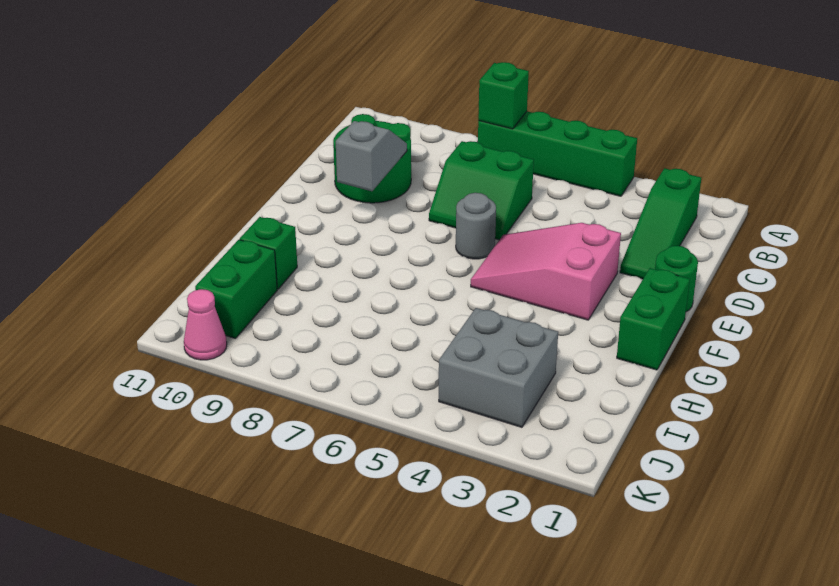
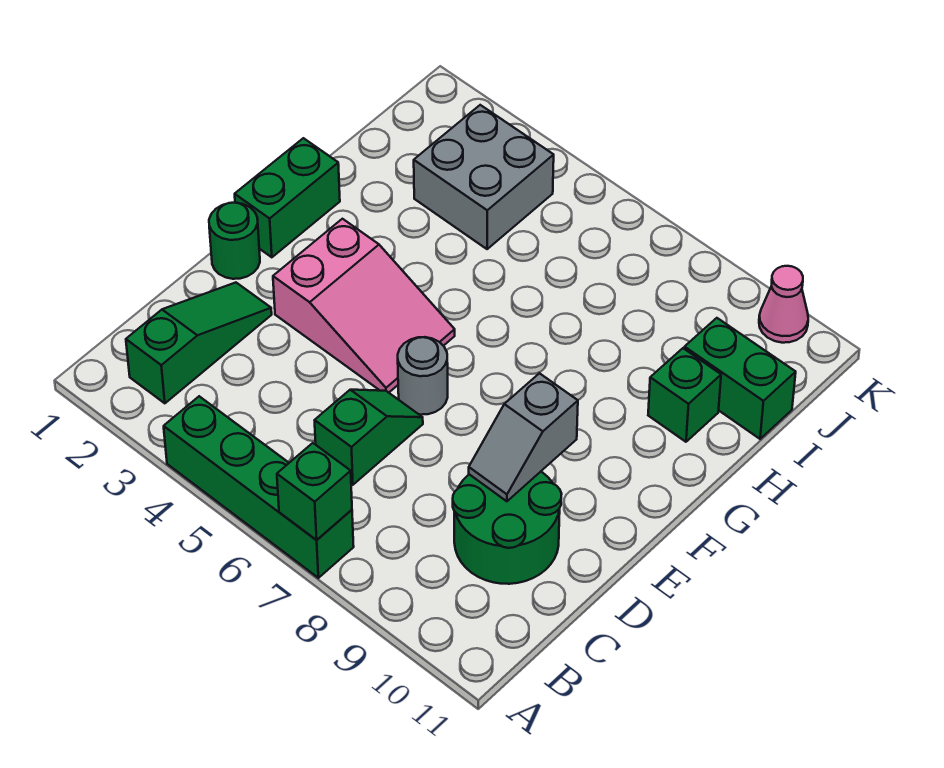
green slope C6:D7 level 1 top C -> green slope C6:D6 level 1 top C
green brick I10:J10 level 1 -> green brick I10:I11 level 1

